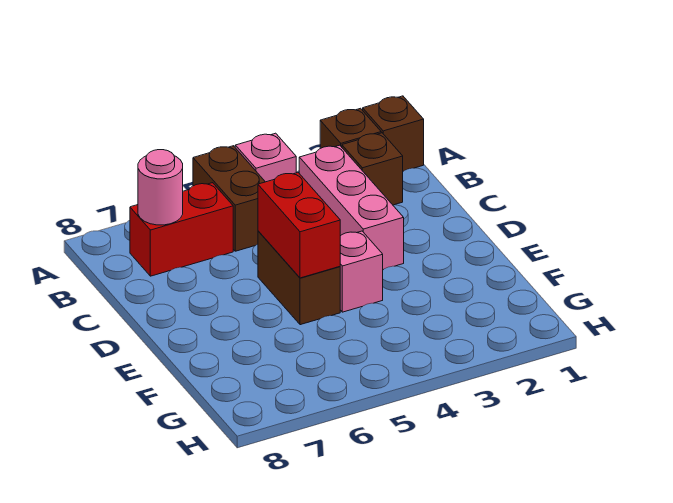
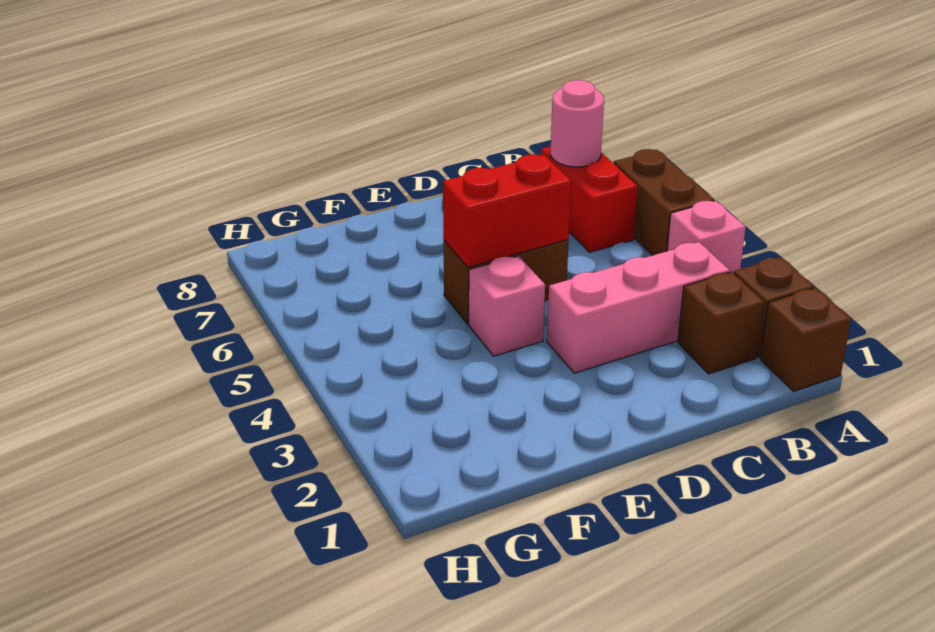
brown brick A5:B5 level 1 -> brown brick A5:A6 level 1

